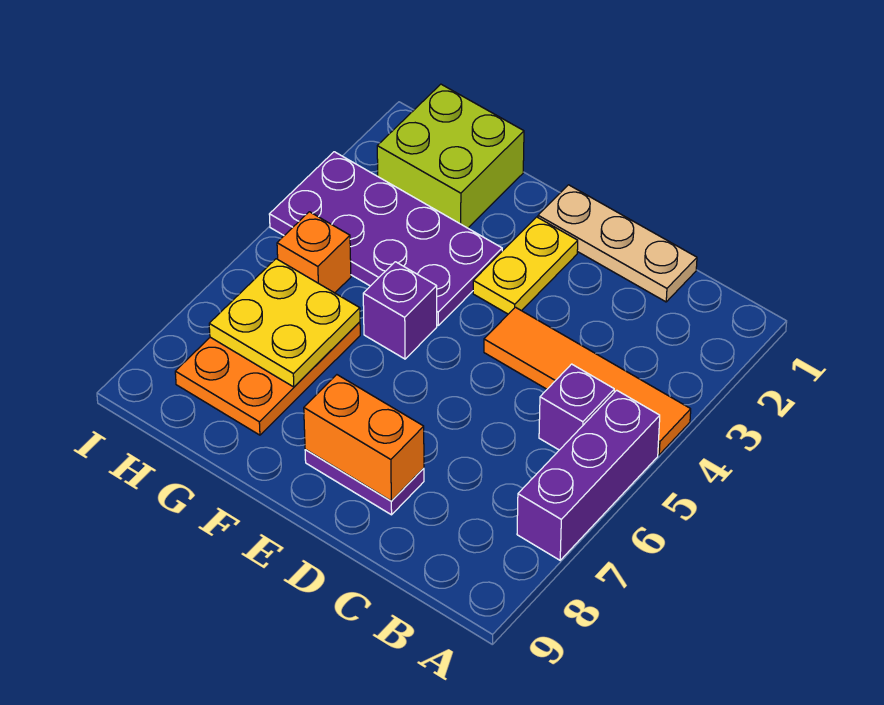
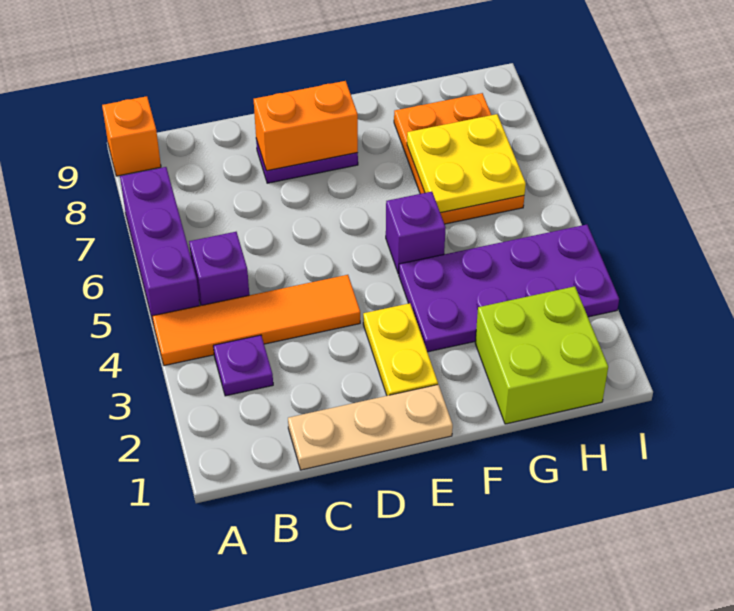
none -> purple plate B3 level 1
orange brick H5 level 1 -> orange brick A9 level 1

